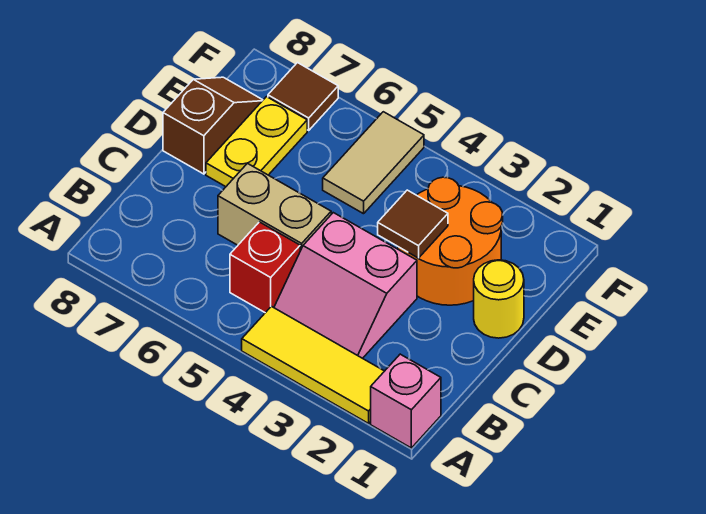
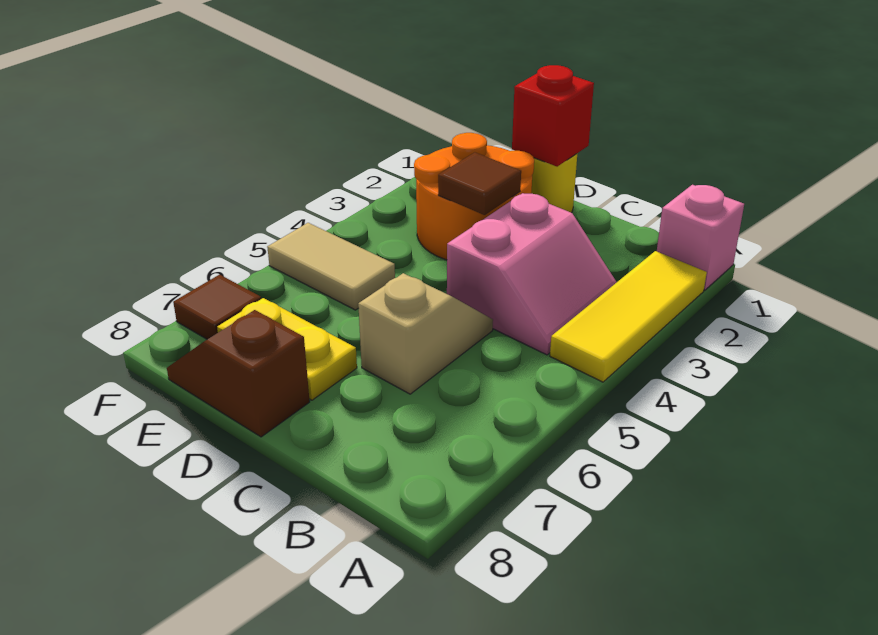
red brick B5 level 1 -> red brick D1 level 2
tan brick C5:C6 level 1 -> tan slope C5:C6 level 1 top 6

